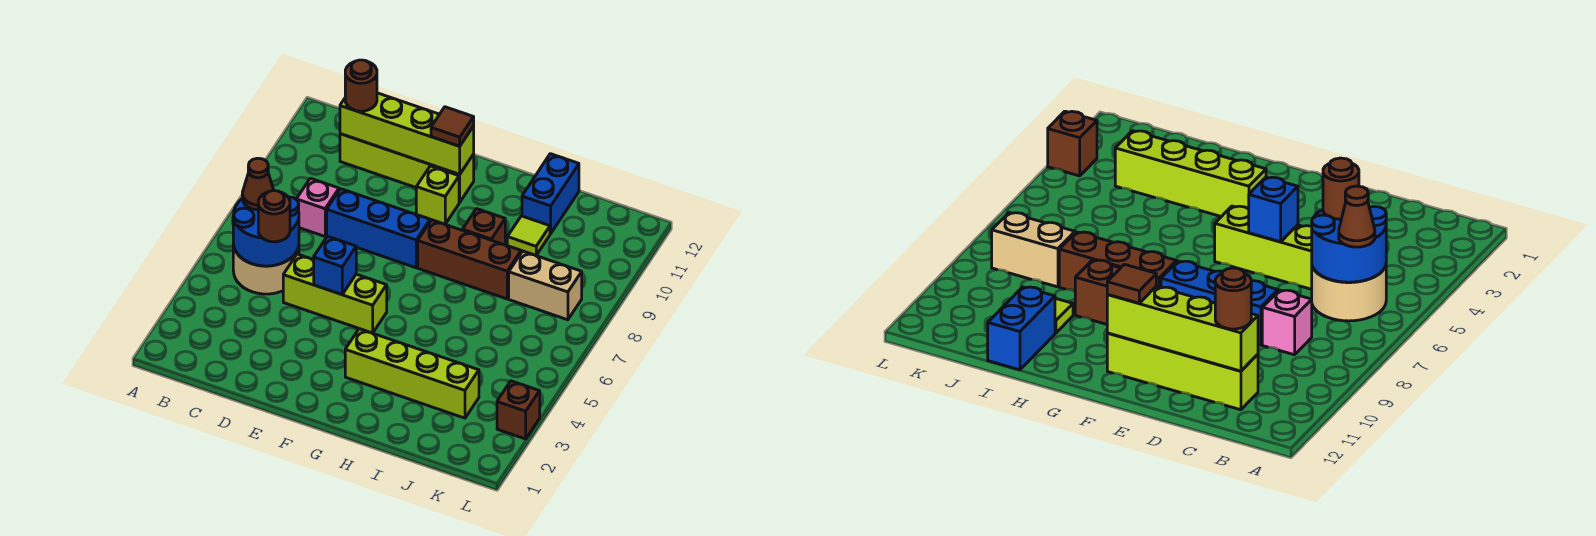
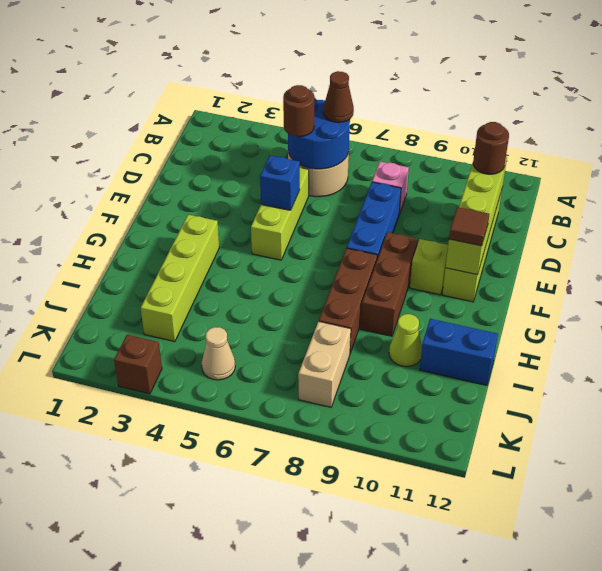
brown brick H9 level 1 -> brown brick F9:H9 level 1
lime tile I10 level 1 -> lime cone I10 level 1
none -> tan cone K5 level 1

